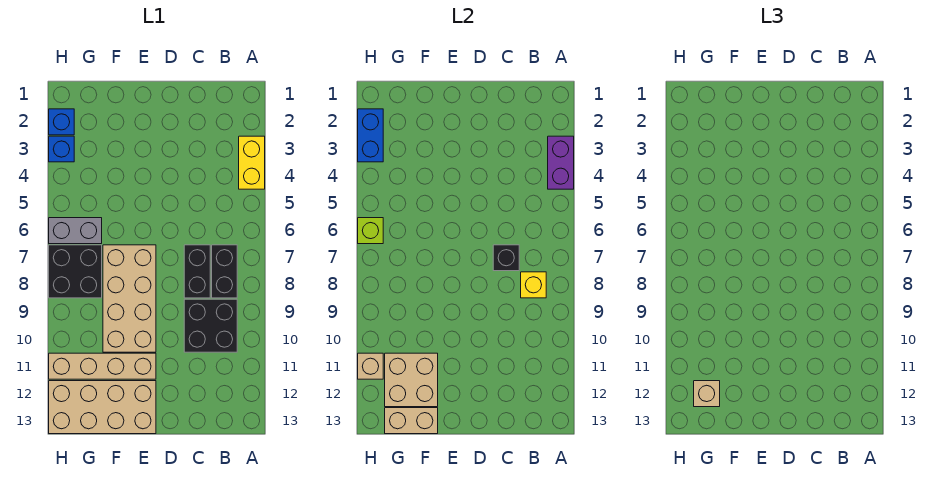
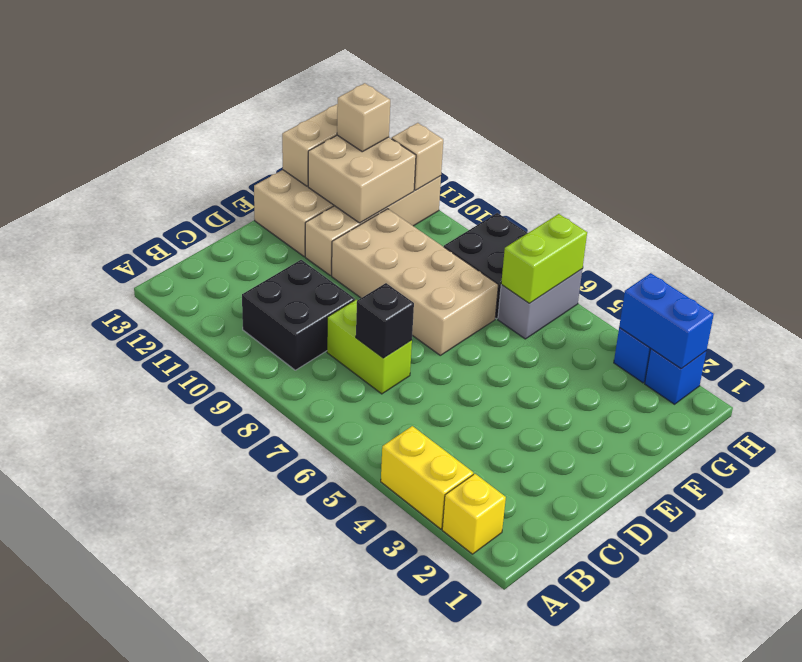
purple brick A3:A4 level 2 -> none
black brick B7:B8 level 1 -> none
yellow brick B8 level 2 -> yellow brick A2 level 1
black brick C7:C8 level 1 -> lime brick C7:C8 level 1
lime brick H6 level 2 -> lime brick G6:H6 level 2

